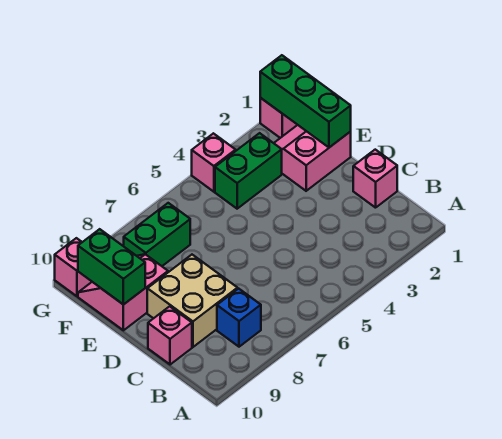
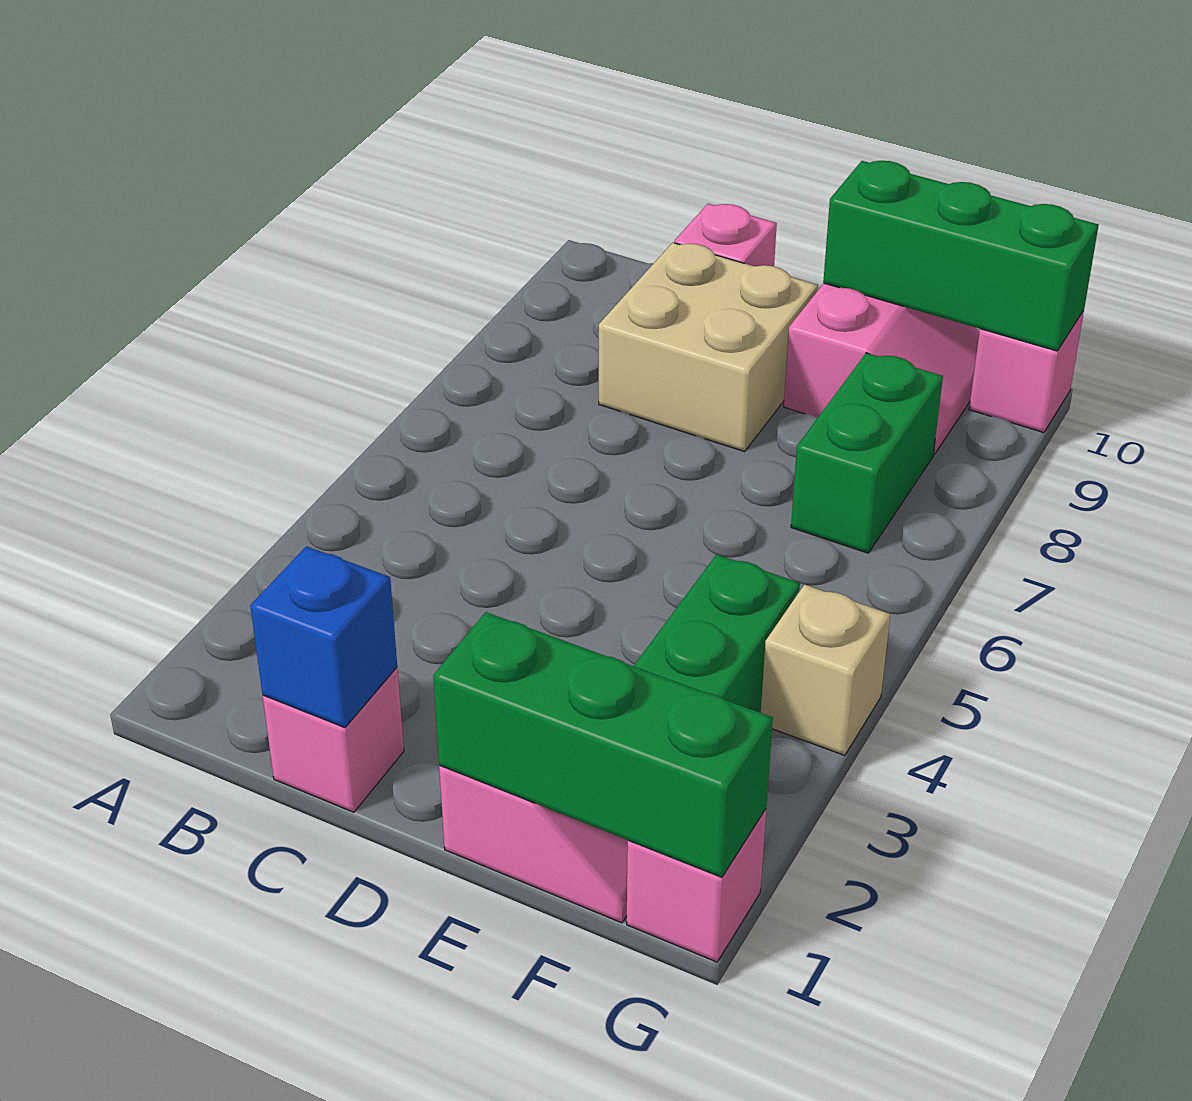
blue brick B8 level 1 -> blue brick C1 level 2
green brick E10:F10 level 2 -> green brick E10:G10 level 2
pink brick G4 level 1 -> tan brick G4 level 1

